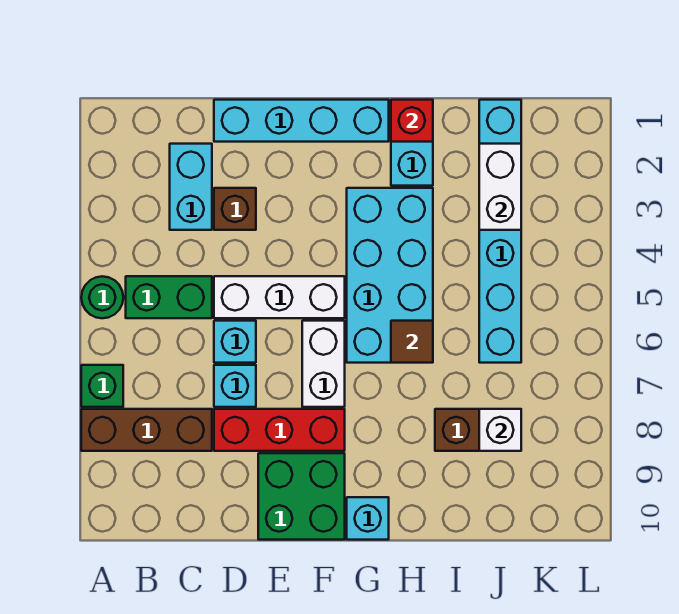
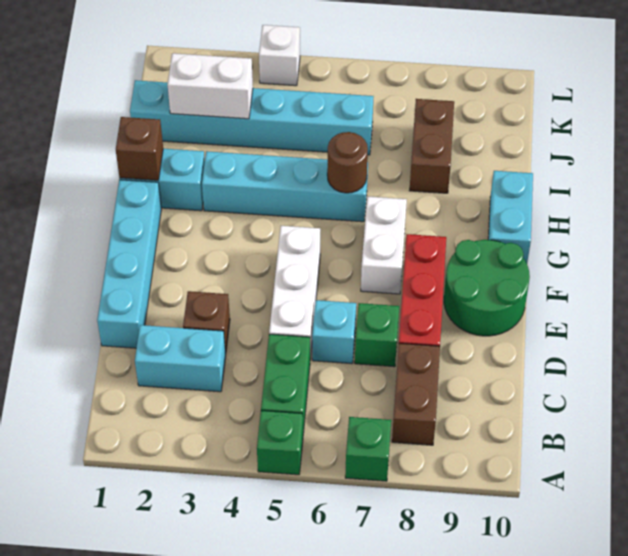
green round brick A5 level 1 -> green brick A5 level 1
brown brick A8:C8 level 1 -> brown brick B8:C8 level 1
cyan brick D7 level 1 -> green brick D7 level 1
green brick E9:F10 level 1 -> green round brick E9:F10 level 1
white brick F6:F7 level 1 -> white brick F7:G7 level 1
cyan brick G3:H6 level 1 -> cyan brick H3:H6 level 1
cyan brick G10 level 1 -> cyan brick G10:H10 level 1
red brick H1 level 2 -> brown brick H1 level 2
brown tile H6 level 2 -> brown round brick H6 level 2
white brick J8 level 2 -> white brick L4 level 1

